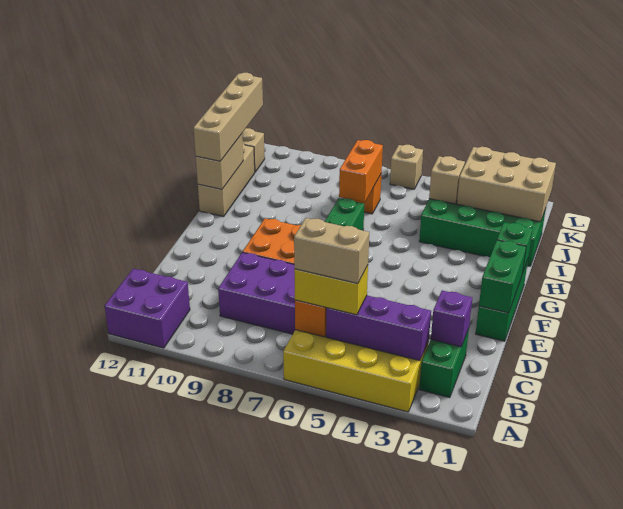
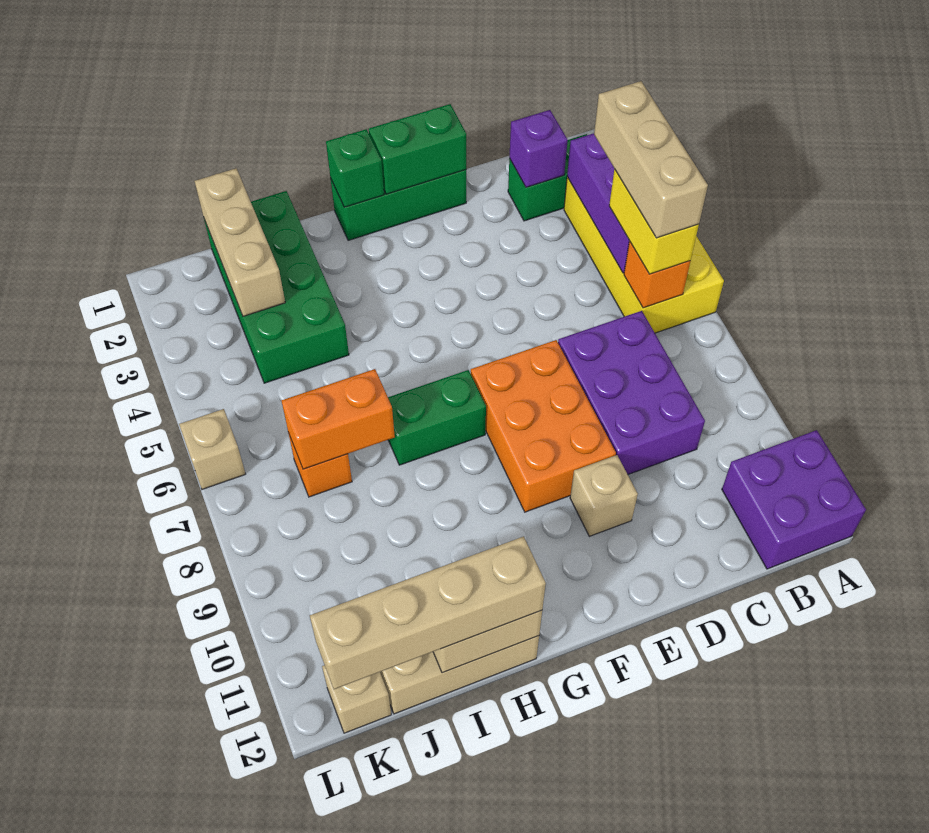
tan brick B5:B6 level 4 -> tan brick B4:B6 level 4
tan brick J1:K3 level 2 -> tan brick J1:J3 level 2
tan brick J4 level 2 -> tan brick E10 level 1

